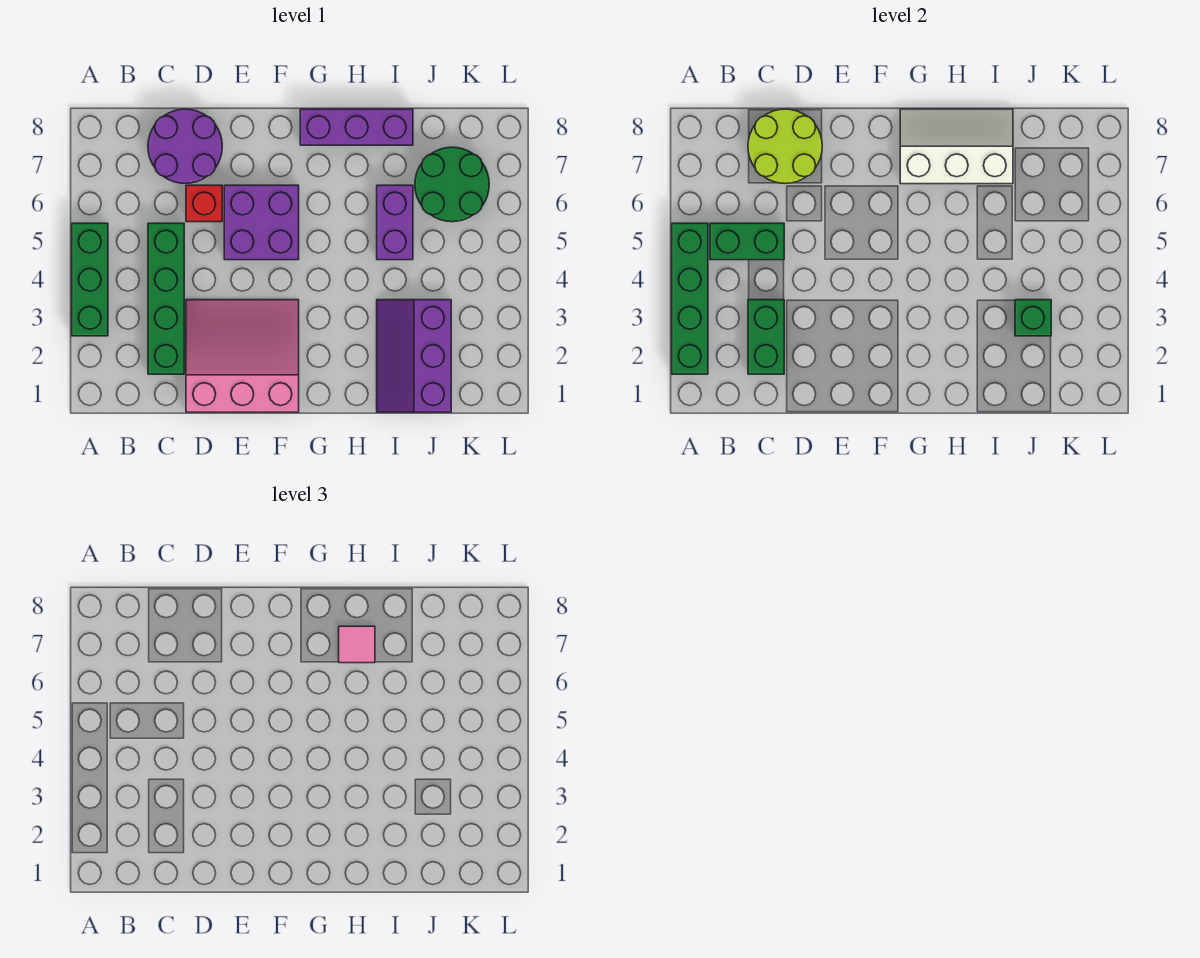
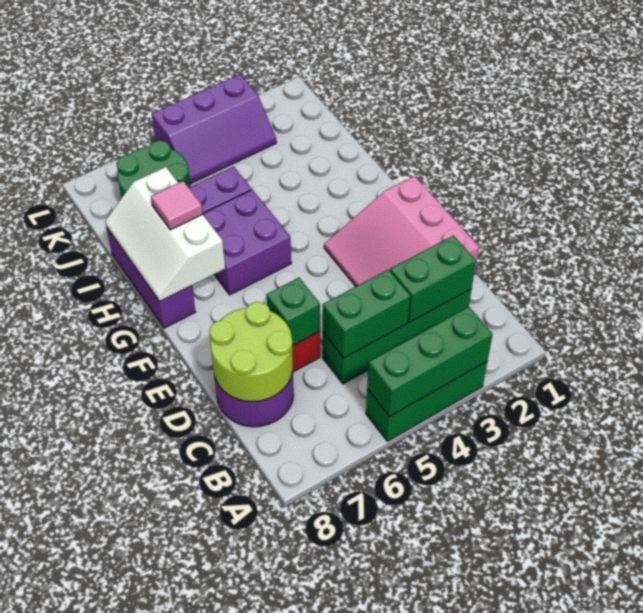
green brick A2:A5 level 2 -> green brick A3:A5 level 2
green brick B5:C5 level 2 -> green brick C4:C5 level 2
purple brick E5:F6 level 1 -> purple brick G5:H6 level 1
purple slope I1:J3 level 1 top J -> purple slope K3:L5 level 1 top L
green brick J3 level 2 -> green brick D6 level 2

